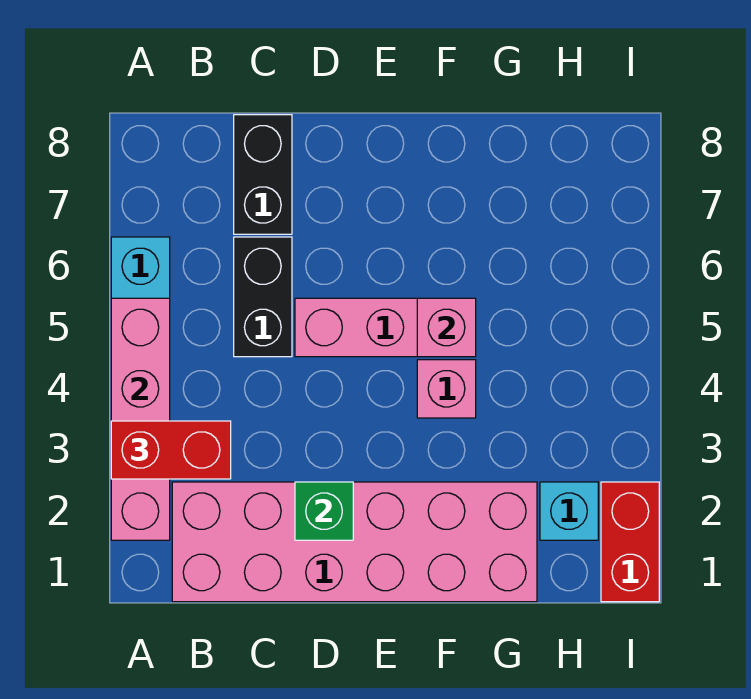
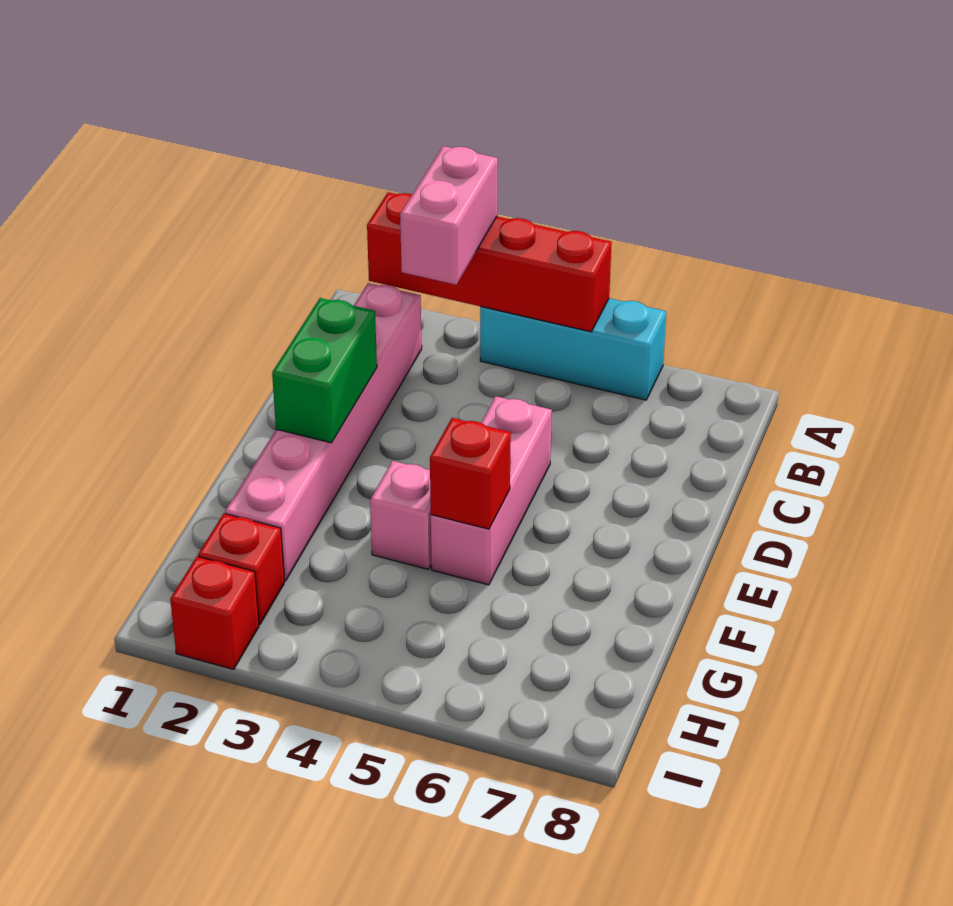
pink brick A2:A5 level 2 -> red brick A2:A5 level 2
red brick A3:B3 level 3 -> pink brick A3:B3 level 3
pink brick B1:G2 level 1 -> pink brick B2:G2 level 1
black brick C5:C6 level 1 -> none
black brick C7:C8 level 1 -> none
green brick D2 level 2 -> green brick D2:E2 level 2
pink brick F5 level 2 -> red brick F5 level 2
cyan brick H2 level 1 -> red brick H2 level 1
red brick I1:I2 level 1 -> red brick I2 level 1

